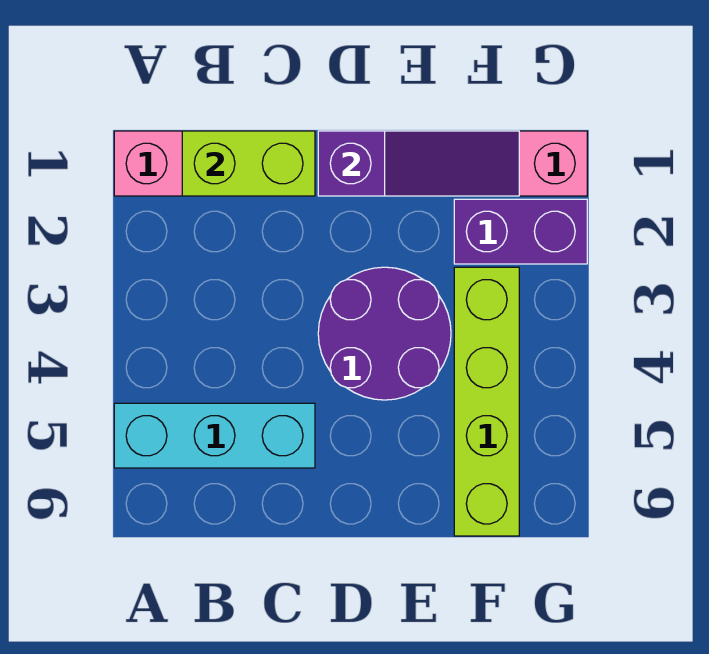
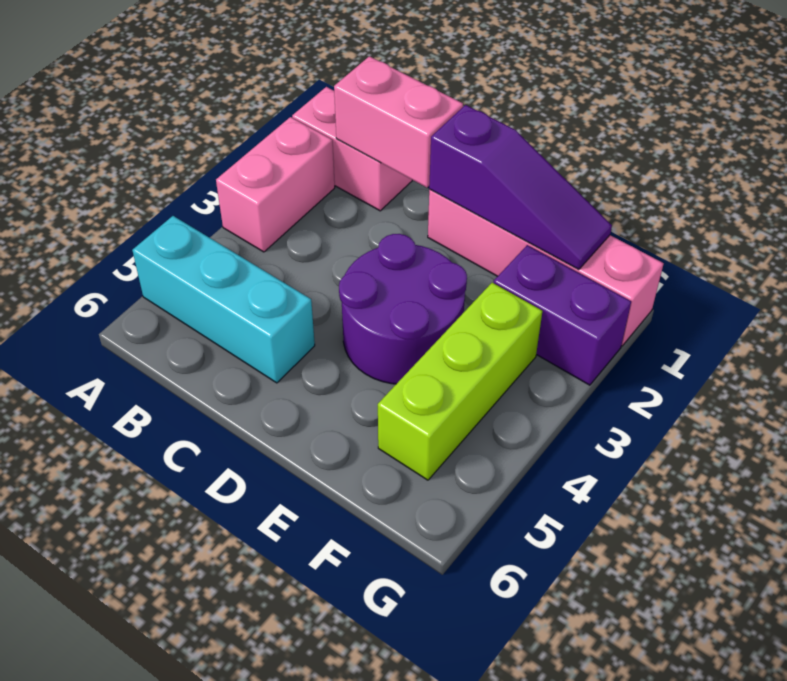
none -> pink brick A2:A3 level 1
lime brick B1:C1 level 2 -> pink brick B1:C1 level 2
lime brick F3:F6 level 1 -> lime brick F3:F5 level 1

